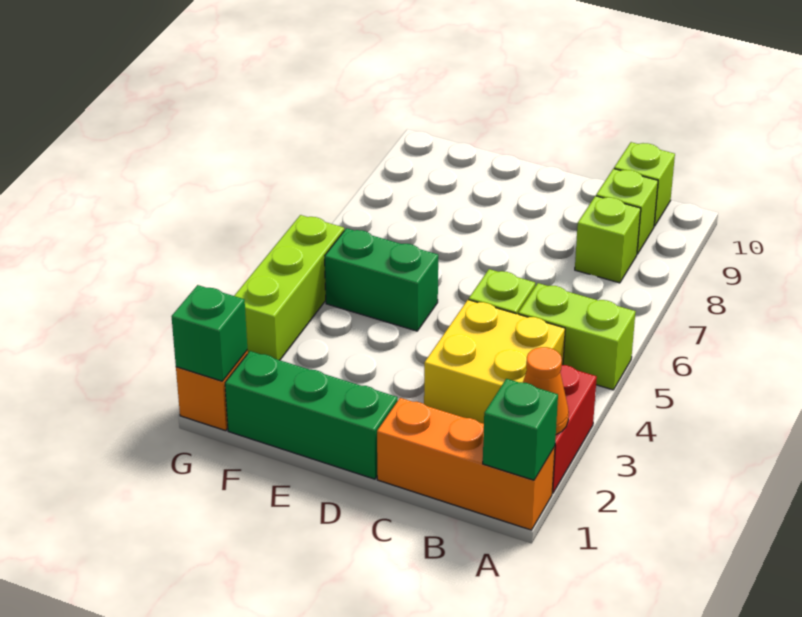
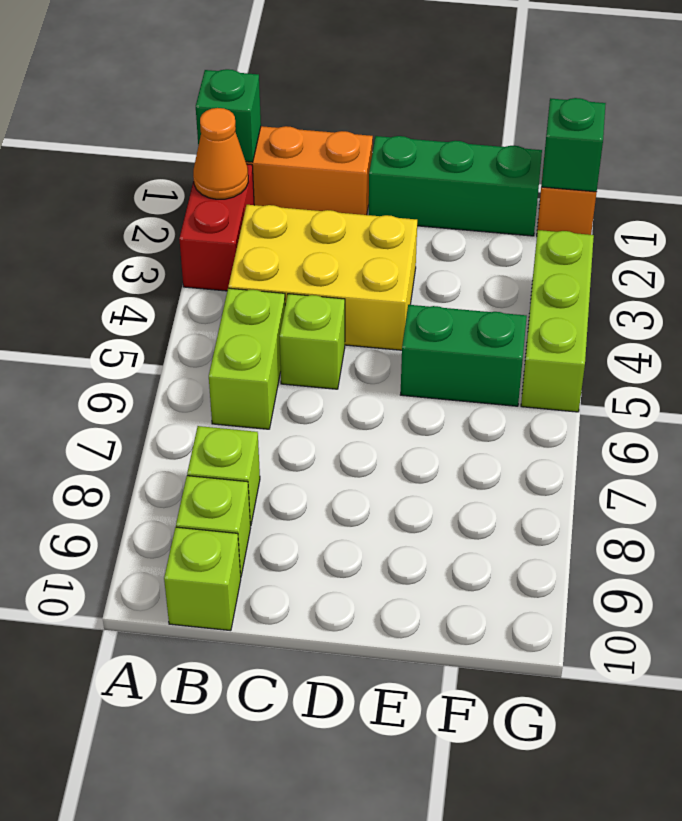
lime brick A5:B5 level 1 -> lime brick B5:B6 level 1
yellow brick B3:C4 level 1 -> yellow brick B3:D4 level 1

